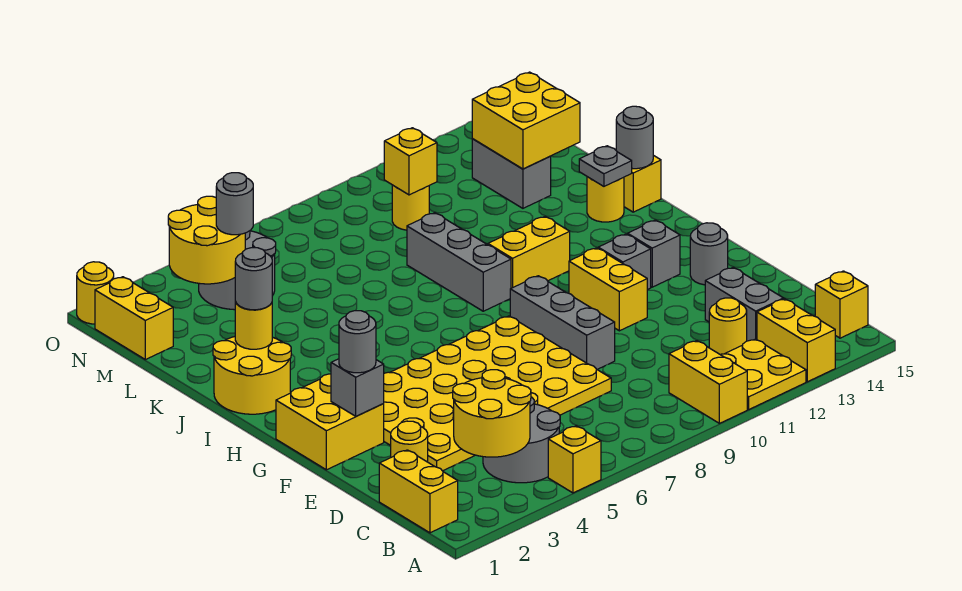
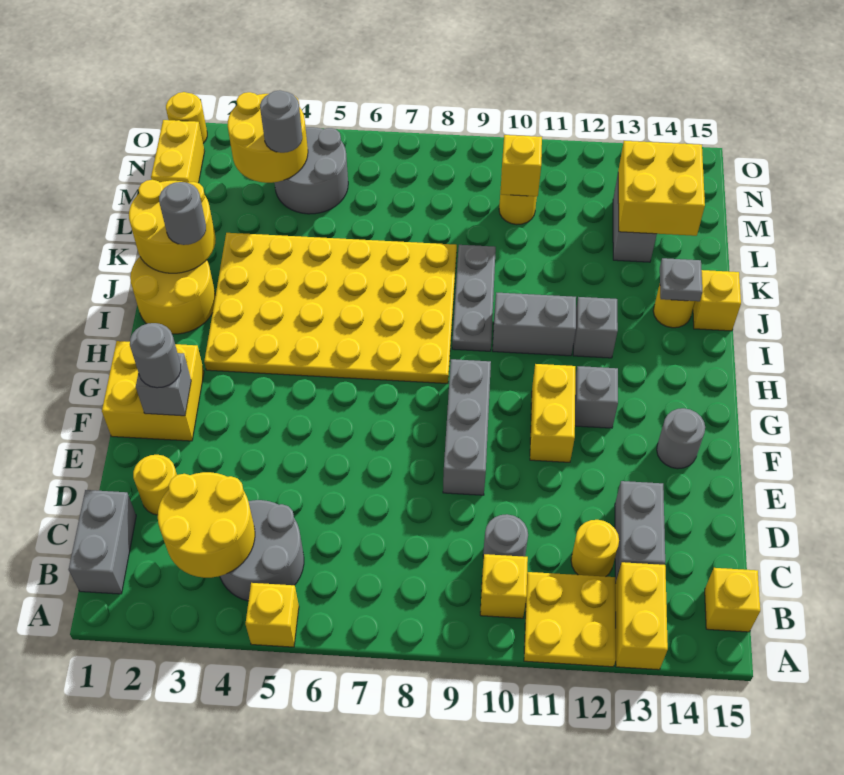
yellow brick A10:B10 level 1 -> yellow brick B10 level 1
yellow brick B1:C1 level 1 -> grey brick B1:C1 level 1
yellow plate D3:G8 level 1 -> yellow plate H3:K8 level 1
grey brick G13 level 1 -> grey brick I12 level 1
grey brick I9:K9 level 1 -> grey plate I9:K9 level 1
yellow brick I10:I11 level 1 -> grey brick I10:I11 level 1
yellow round brick J2 level 2 -> yellow round brick J1:K2 level 2
grey round brick J15 level 2 -> grey round brick C10 level 1

